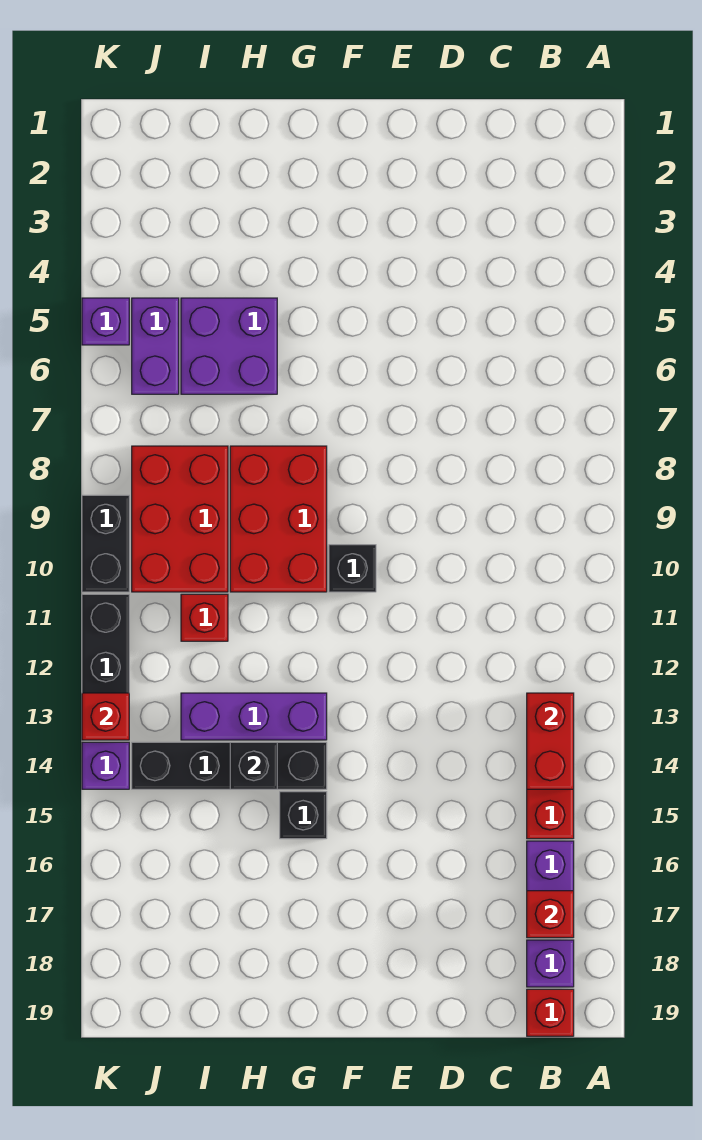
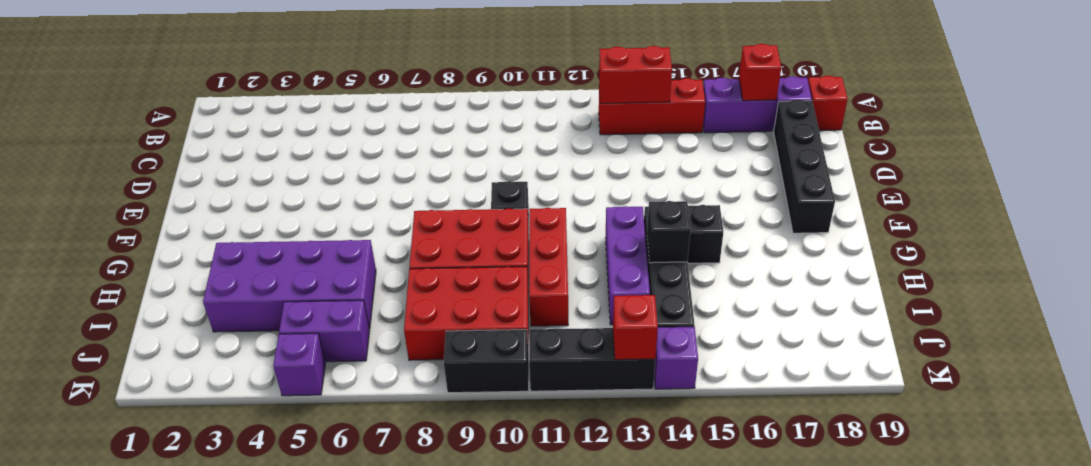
none -> black brick C18:F18 level 1
purple brick H5:I6 level 1 -> purple brick H3:I6 level 1
red brick I11 level 1 -> red brick G11:I11 level 1

